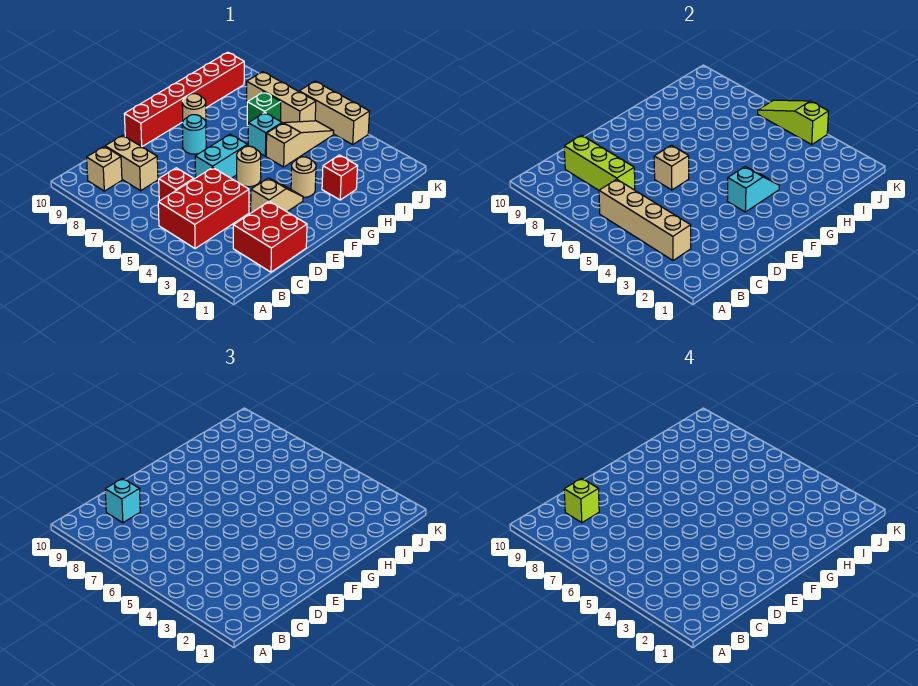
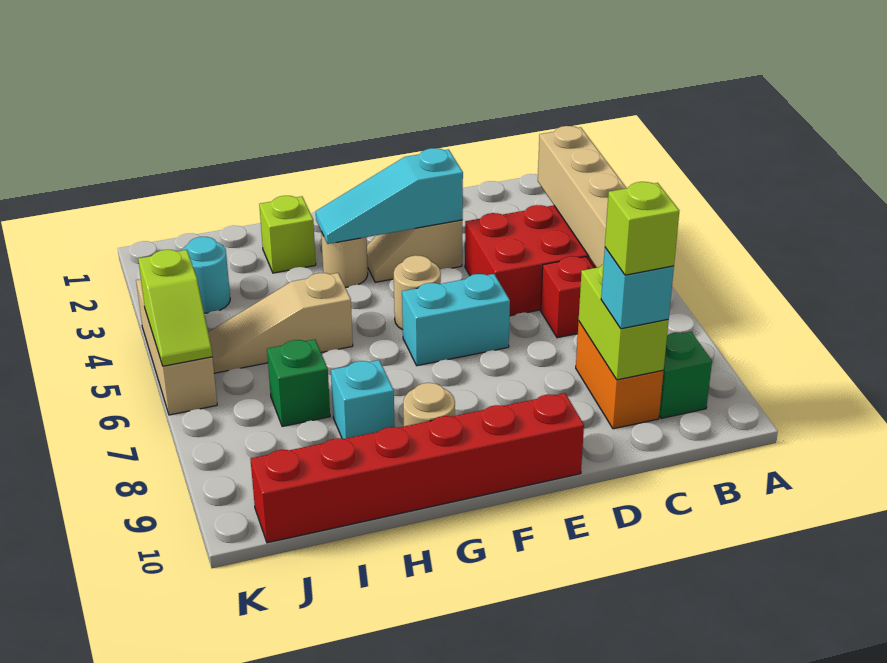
tan brick B9 level 1 -> green brick B9 level 1
red brick C1:D2 level 1 -> none
lime brick C7:C9 level 2 -> lime brick C8:C9 level 2
tan brick C8:C9 level 1 -> orange brick C8:C9 level 1
tan brick E6 level 2 -> none
cyan slope F3:G3 level 2 top F -> cyan slope E3:G3 level 2 top E
cyan round brick F8 level 1 -> cyan round brick J3 level 1
red brick H2 level 1 -> lime brick H2 level 1
cyan brick H6 level 1 -> cyan brick H8 level 1
tan brick J6:J8 level 1 -> none
lime slope K4:K6 level 2 top 4 -> lime slope K5:K6 level 2 top 5

